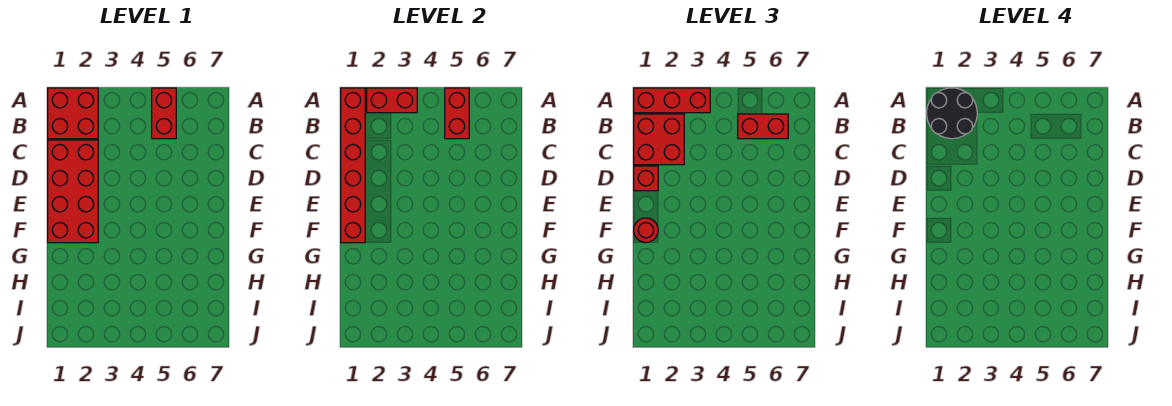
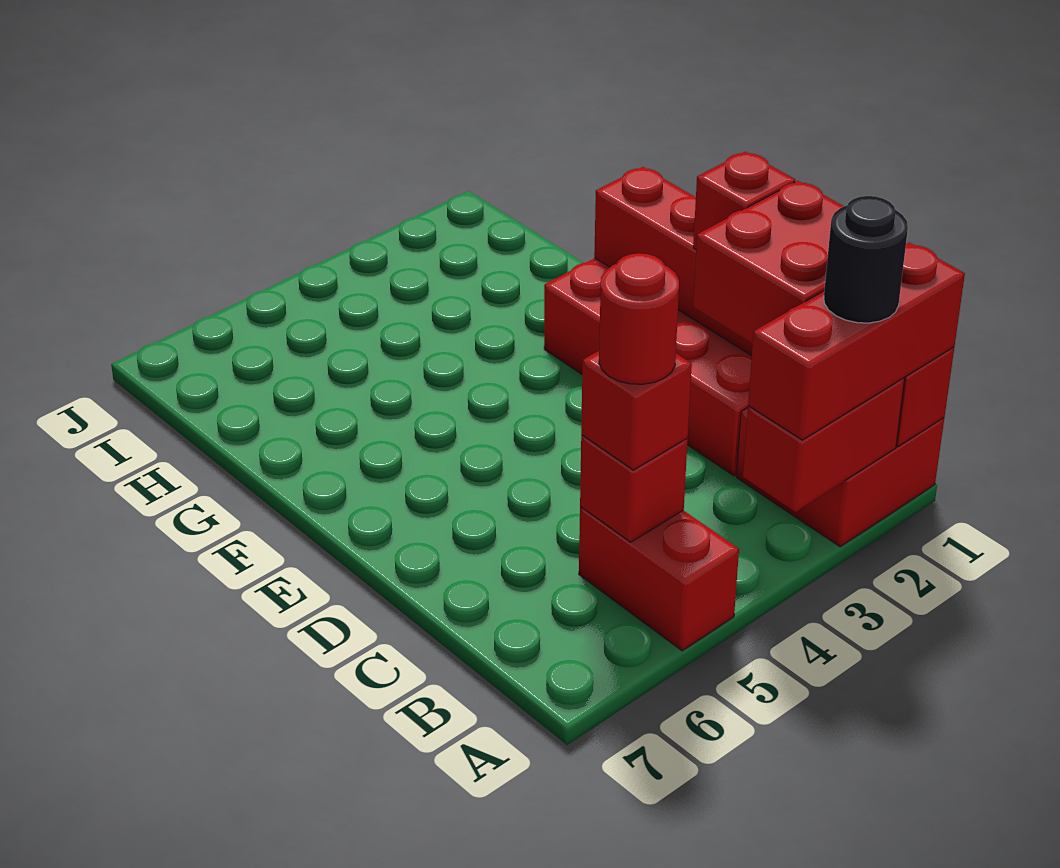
black round brick A1:B2 level 4 -> black round brick A2 level 4
red brick A5:B5 level 2 -> red brick B5 level 2
red brick B5:B6 level 3 -> red brick B5 level 3
red round brick F1 level 3 -> red round brick B5 level 4

